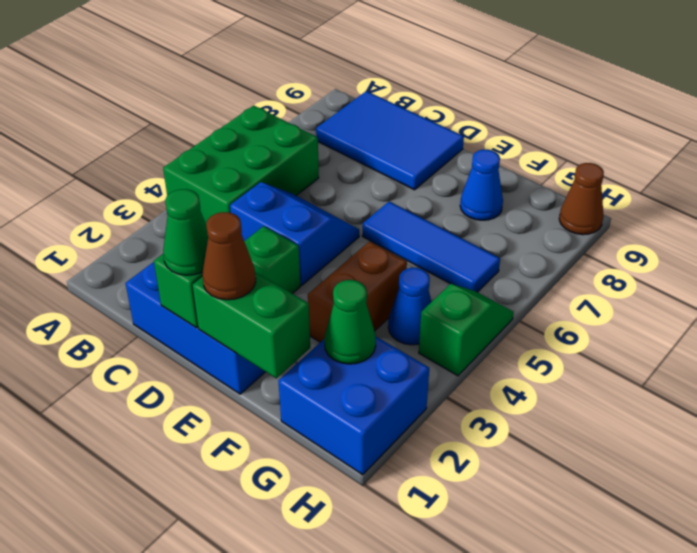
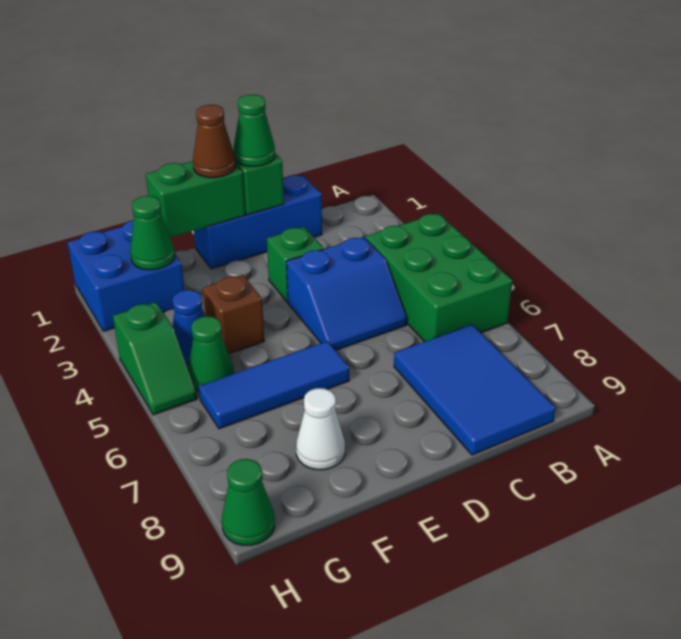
blue tile B8:D9 level 1 -> blue tile B7:C9 level 1
brown brick F3:F4 level 1 -> brown brick F4 level 1
blue cone F8 level 1 -> white cone F8 level 1
none -> green cone G5 level 1
brown cone H9 level 1 -> green cone H9 level 1

